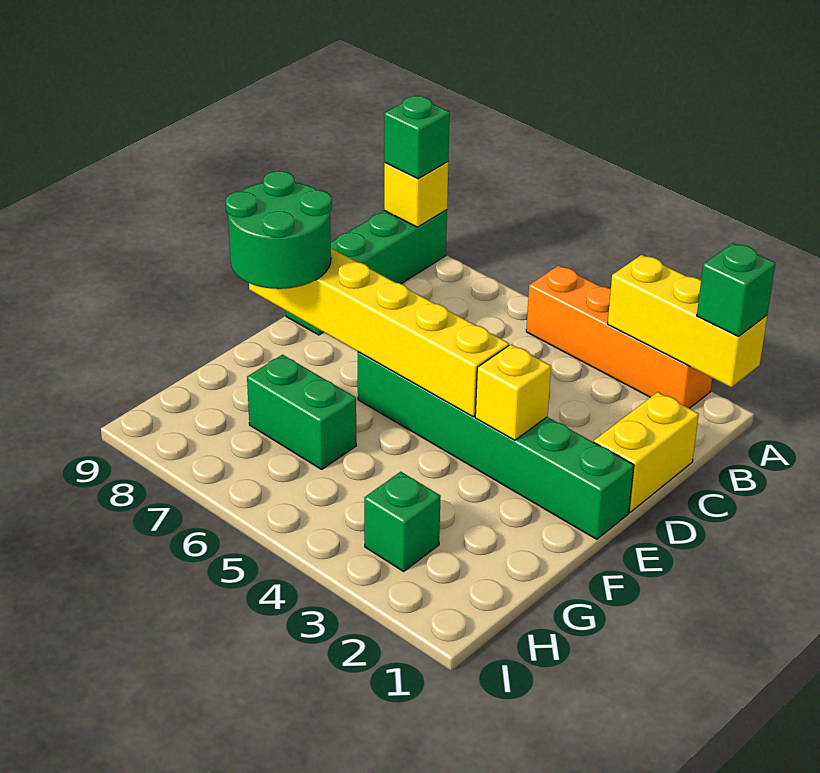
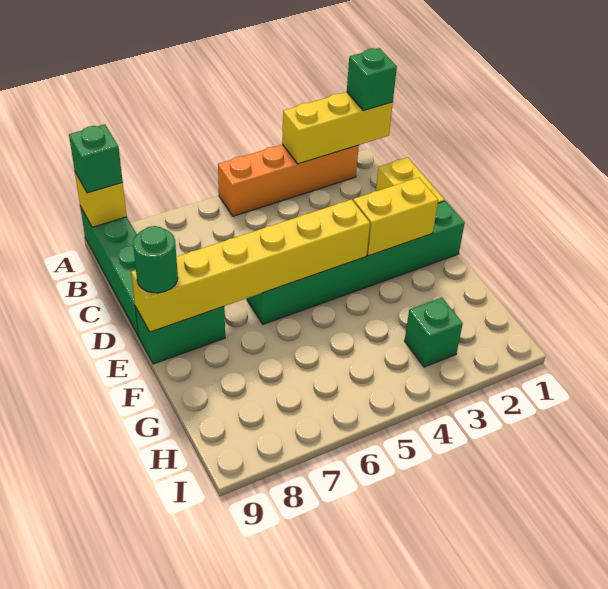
yellow brick E3 level 2 -> yellow brick E2:E3 level 2
green round brick E8:F9 level 3 -> green round brick E9 level 3
green brick G6:G7 level 1 -> green brick E8:E9 level 1

